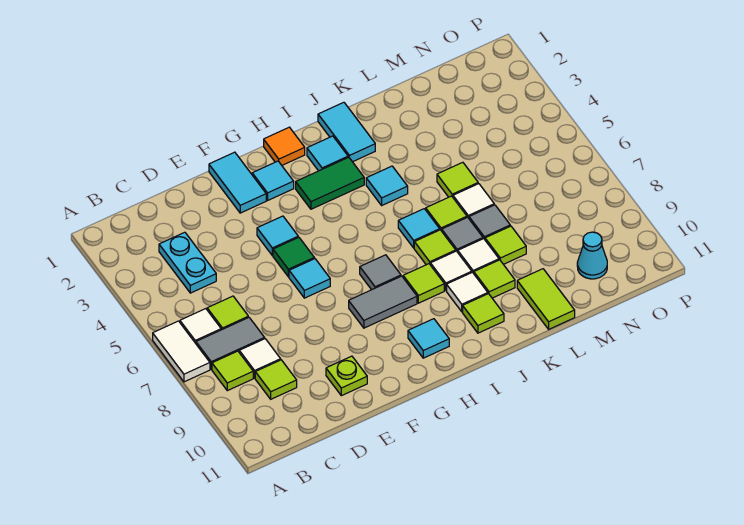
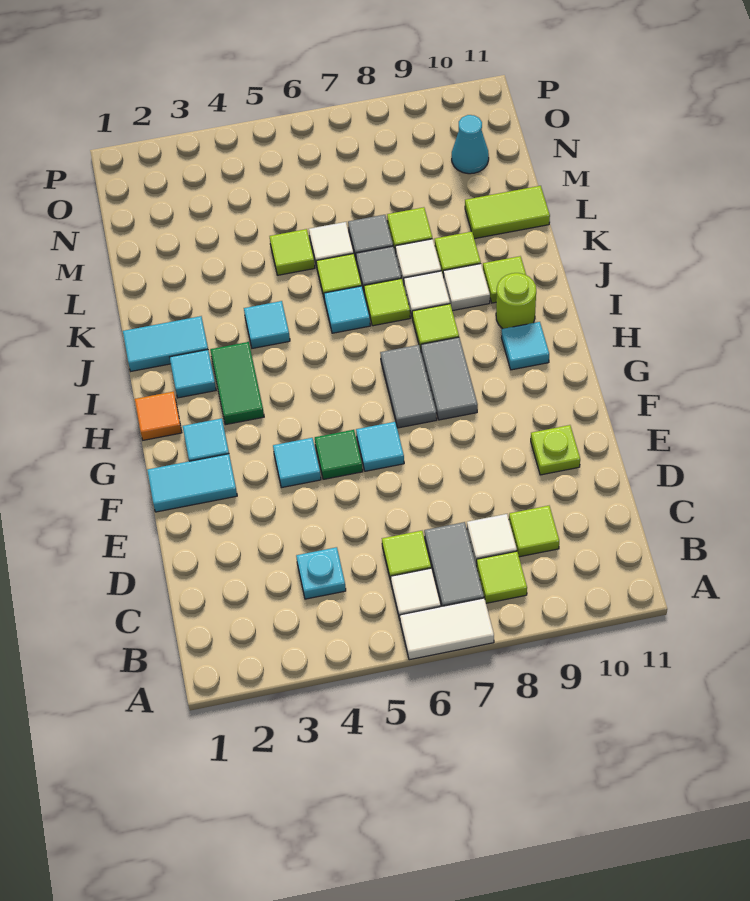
cyan plate C3:C4 level 1 -> cyan plate C4 level 1
grey tile H7 level 1 -> grey tile G7:H7 level 1
none -> lime round brick I10 level 1

